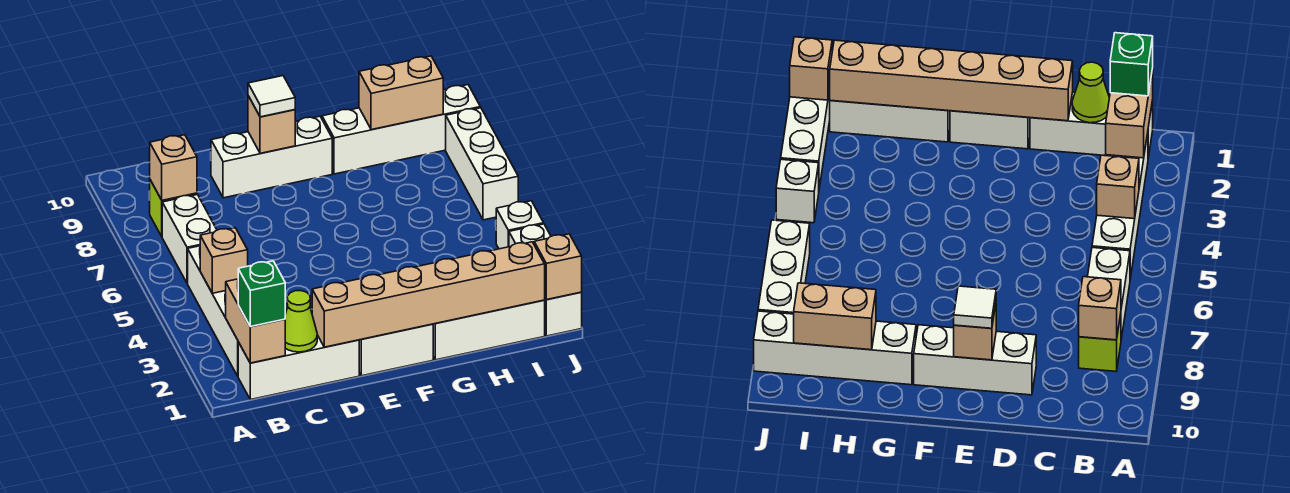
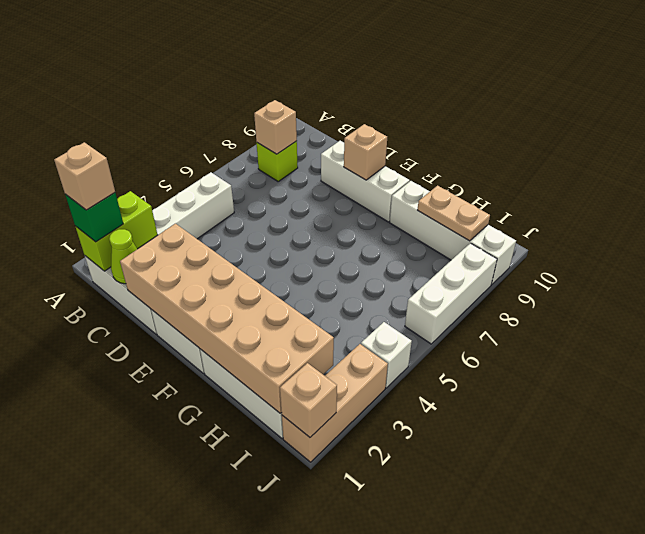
tan brick B1:B2 level 2 -> lime brick B1:B2 level 2
tan brick B4 level 2 -> tan brick B1 level 4
white brick B6:B7 level 1 -> none
tan brick D1:I1 level 2 -> tan brick D1:I2 level 2
white tile E9 level 3 -> none
tan brick H9:I9 level 2 -> tan plate H9:I9 level 2
white brick J1:J3 level 1 -> tan brick J1:J3 level 1

